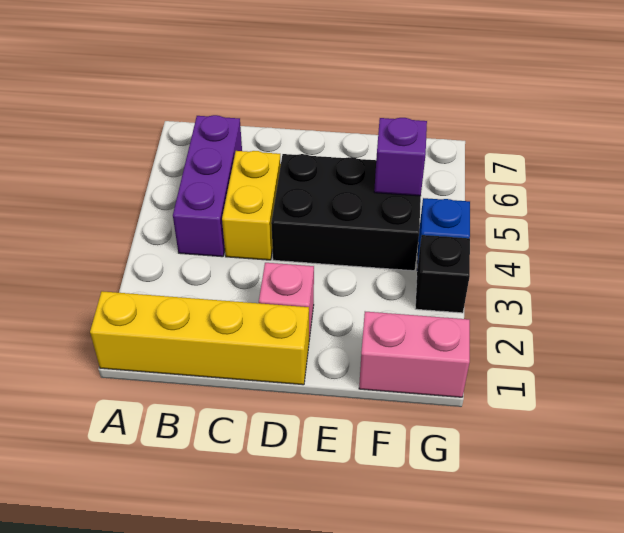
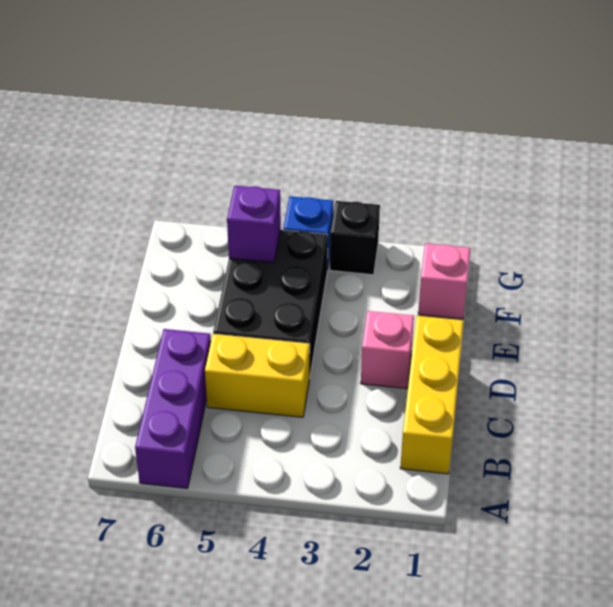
yellow brick A1:D1 level 1 -> yellow brick B1:D1 level 1
purple brick B4:B6 level 1 -> purple brick A6:C6 level 1
pink brick F1:G1 level 1 -> pink brick F1 level 1

